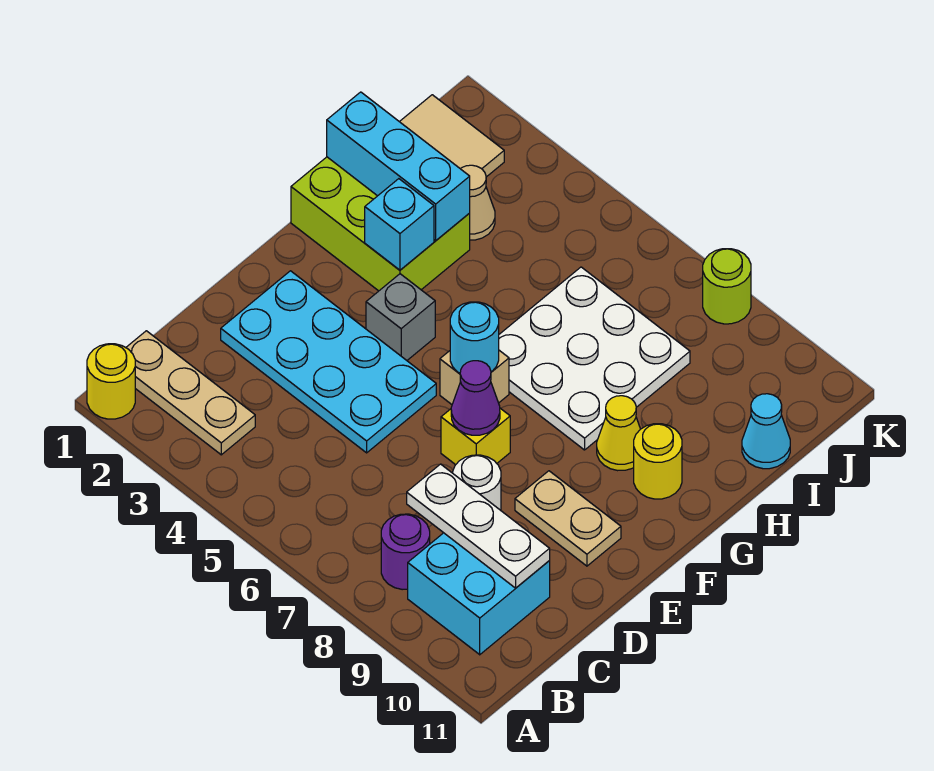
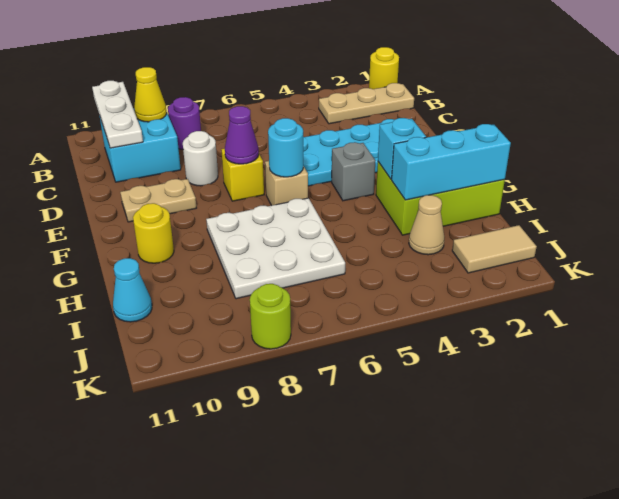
white plate C8:C10 level 2 -> white plate A10:C10 level 2
yellow cone G9 level 1 -> yellow cone B9 level 2

